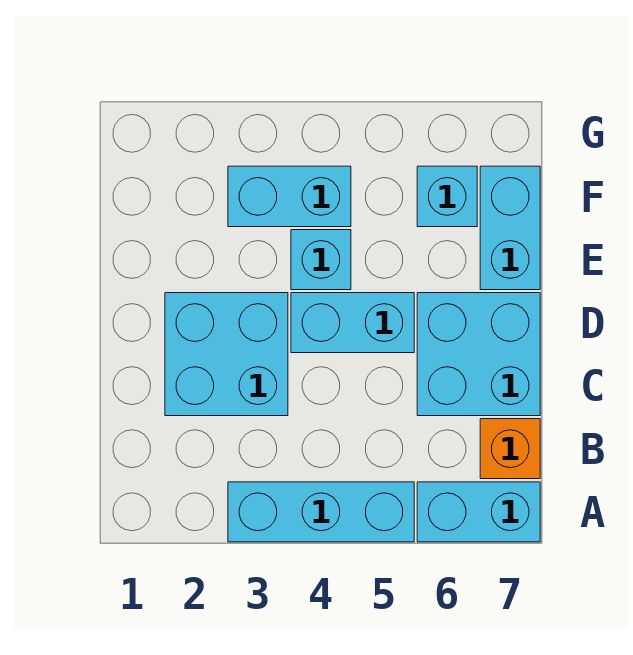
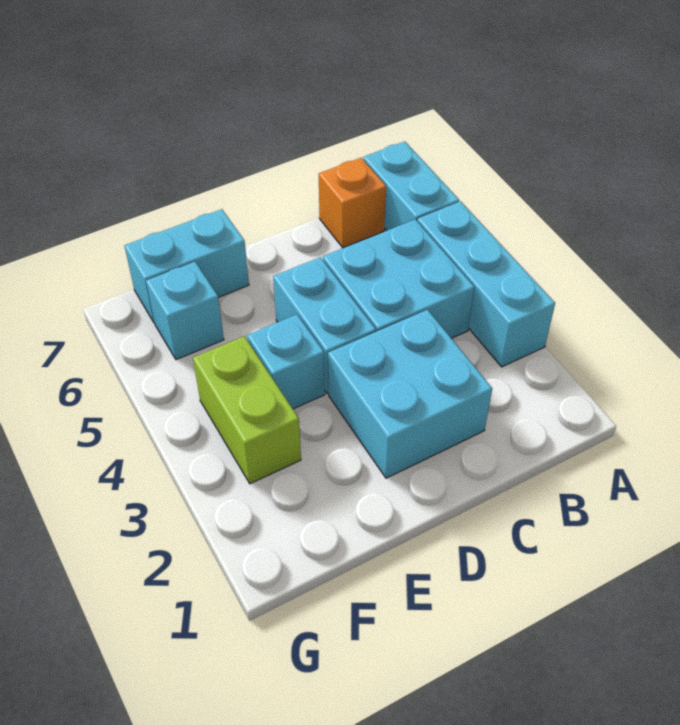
cyan brick C6:D7 level 1 -> cyan brick B4:C5 level 1
cyan brick F3:F4 level 1 -> lime brick F3:F4 level 1

